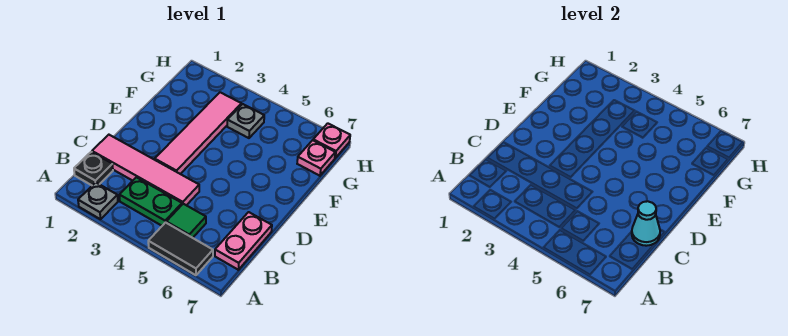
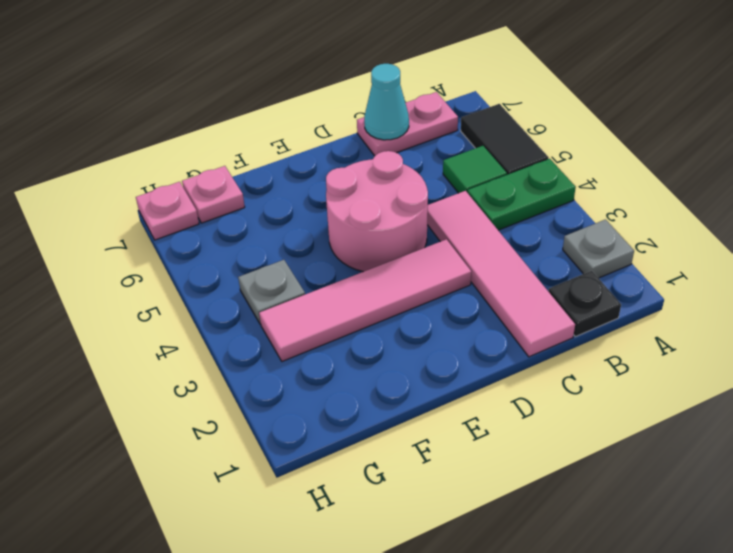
green plate B3:B4 level 1 -> green plate A4:B4 level 1
none -> pink round brick D4:E5 level 1

